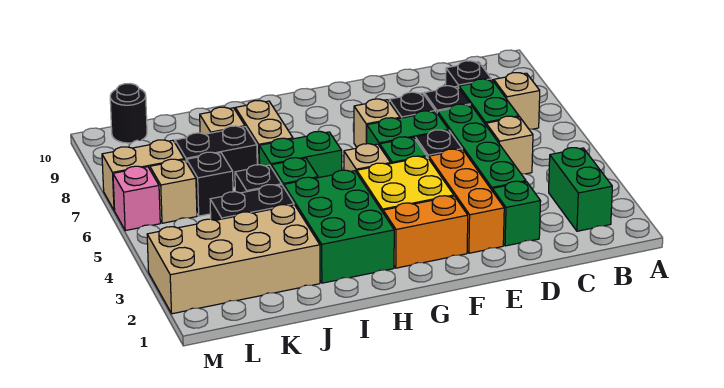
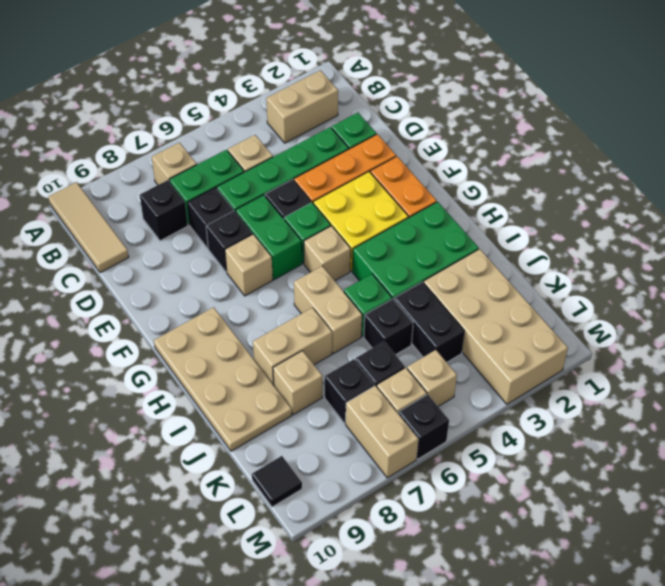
none -> tan tile A10:C10 level 1
green brick B2:B3 level 1 -> tan brick B2:B3 level 1
none -> tan plate G9:J10 level 1
green brick H6:I6 level 1 -> tan brick H6:I6 level 1
black brick J7:K7 level 1 -> black brick K7 level 1
none -> tan brick L5 level 1
black round brick L10 level 1 -> black tile L10 level 1
pink brick M6 level 1 -> black brick M6 level 1

